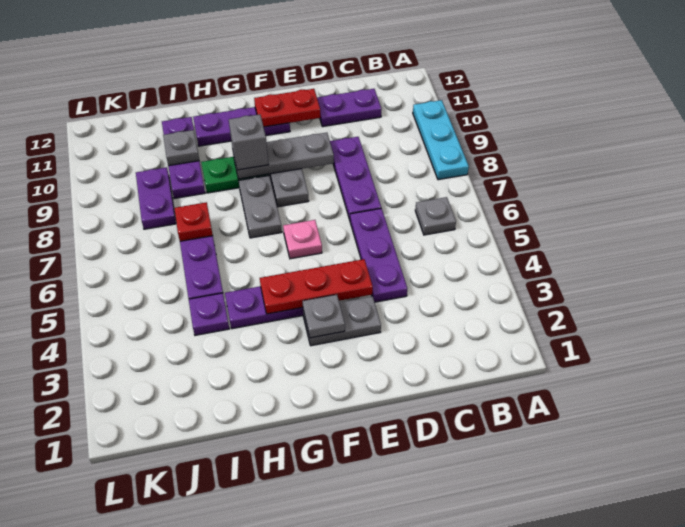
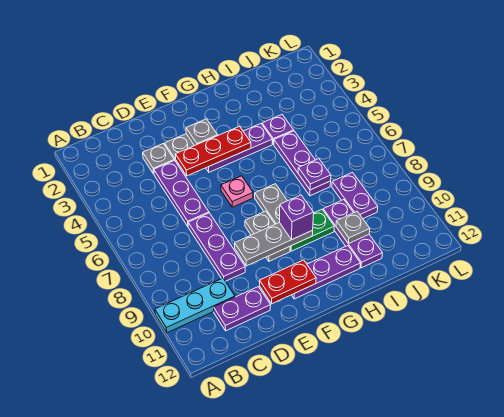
cyan plate A8:A10 level 1 -> cyan plate A10:C10 level 1
grey plate B6 level 1 -> grey plate D3 level 1
grey brick G9 level 3 -> purple brick G9 level 3
red plate I7 level 2 -> purple plate I7 level 2

